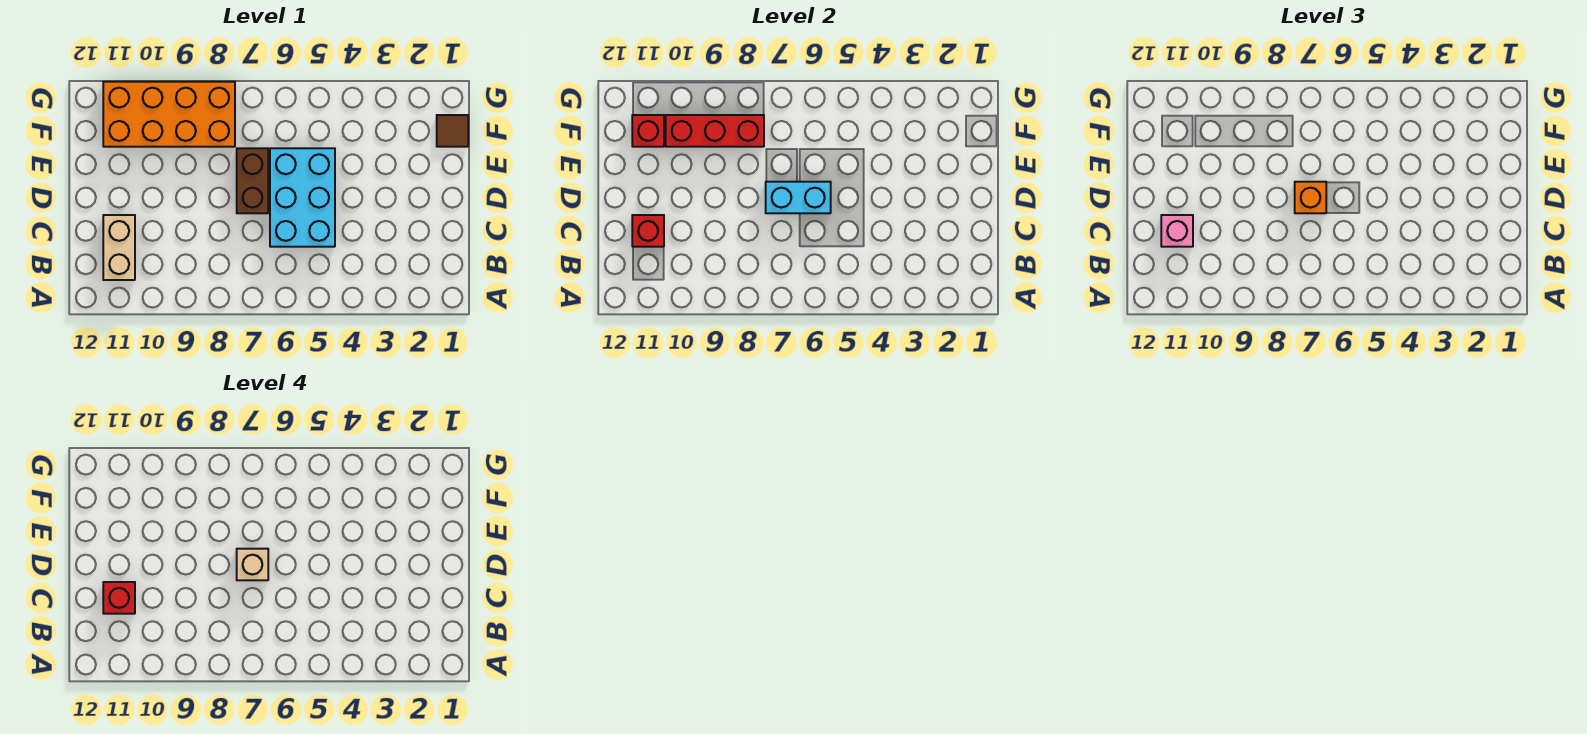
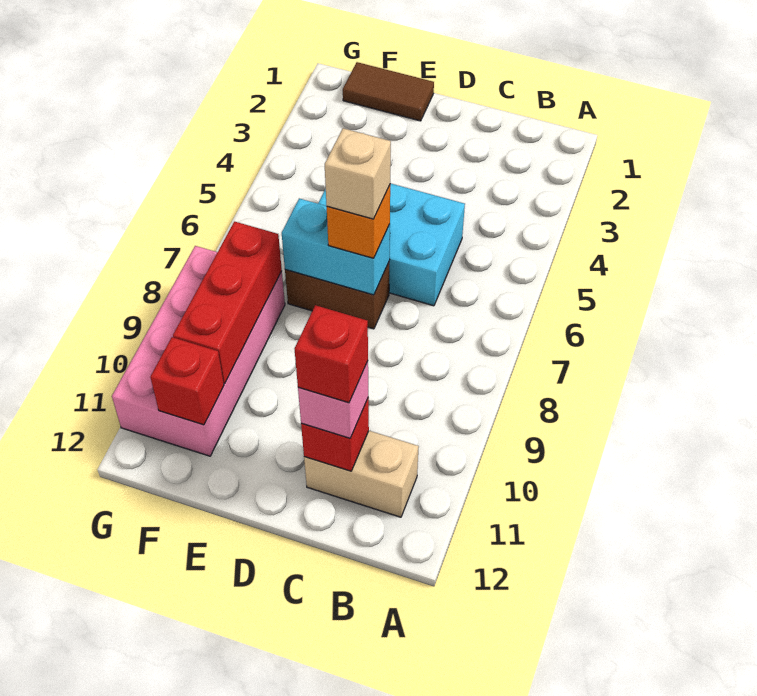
cyan brick D6:D7 level 2 -> cyan brick D7:E7 level 2
brown tile F1 level 1 -> brown tile E1:F1 level 1
orange brick F8:G11 level 1 -> pink brick F8:G11 level 1

